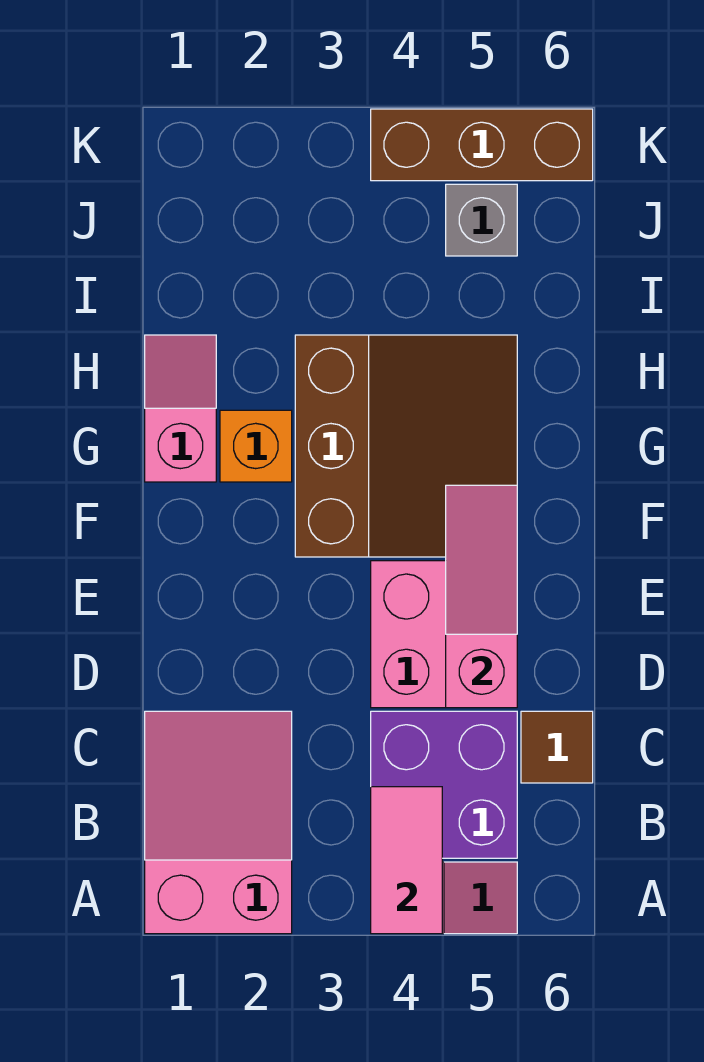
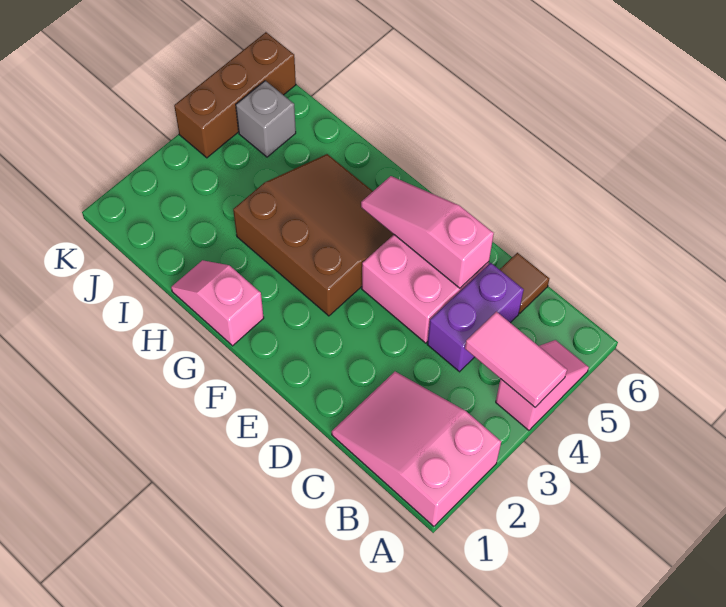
purple brick B4:C5 level 1 -> purple brick C4:C5 level 1
orange brick G2 level 1 -> none

